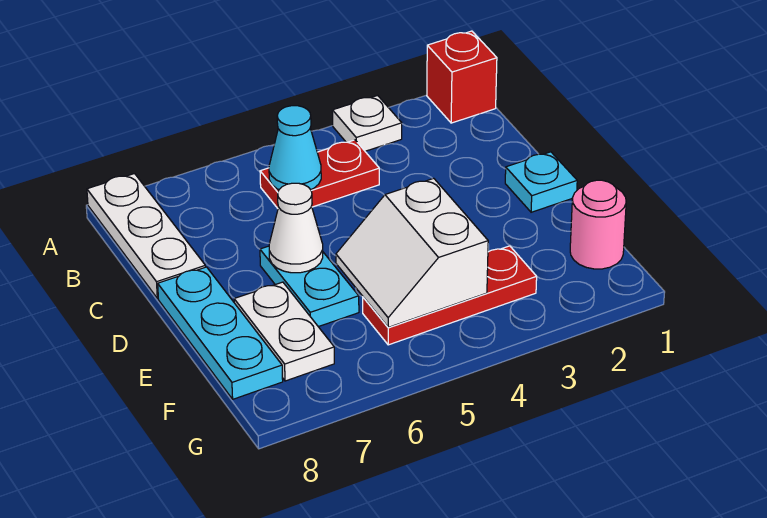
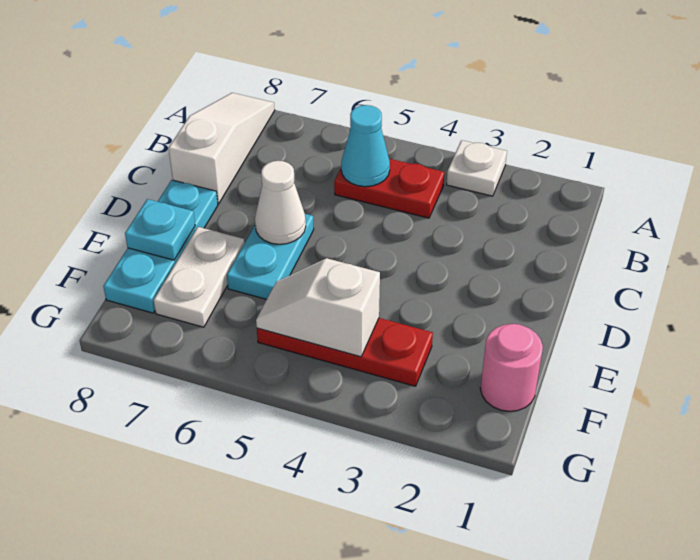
red brick A1 level 1 -> none
white plate A8:C8 level 1 -> white slope A8:C8 level 1 top C
cyan plate D1 level 1 -> cyan plate E8 level 2
white slope E4:F5 level 2 top 4 -> white slope F4:F5 level 2 top 4

